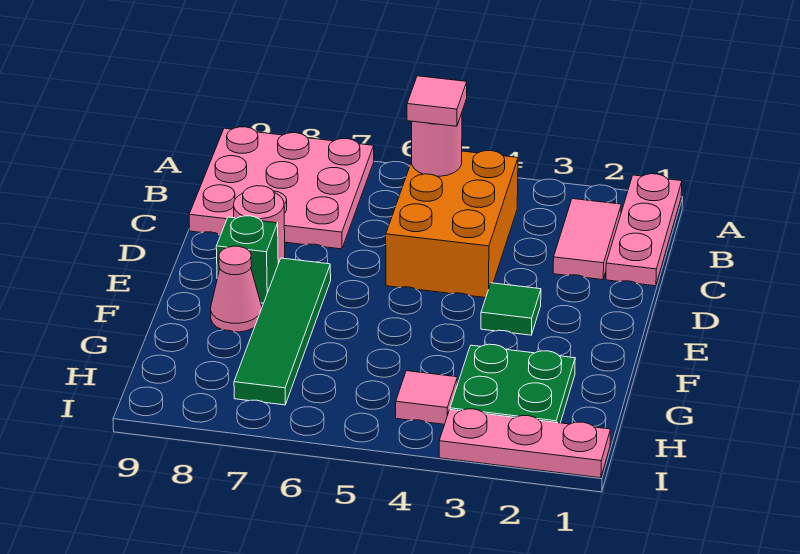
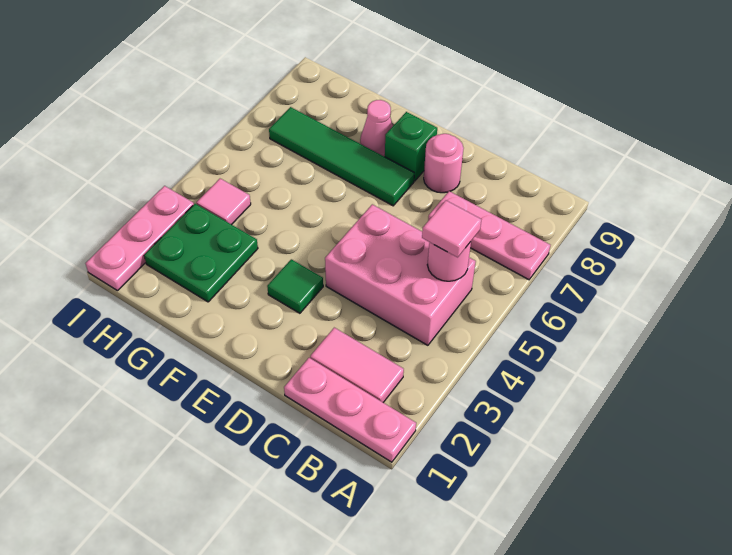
pink plate A7:C9 level 1 -> pink plate A7:C7 level 1
orange brick B4:D5 level 1 -> pink brick B4:D5 level 1

